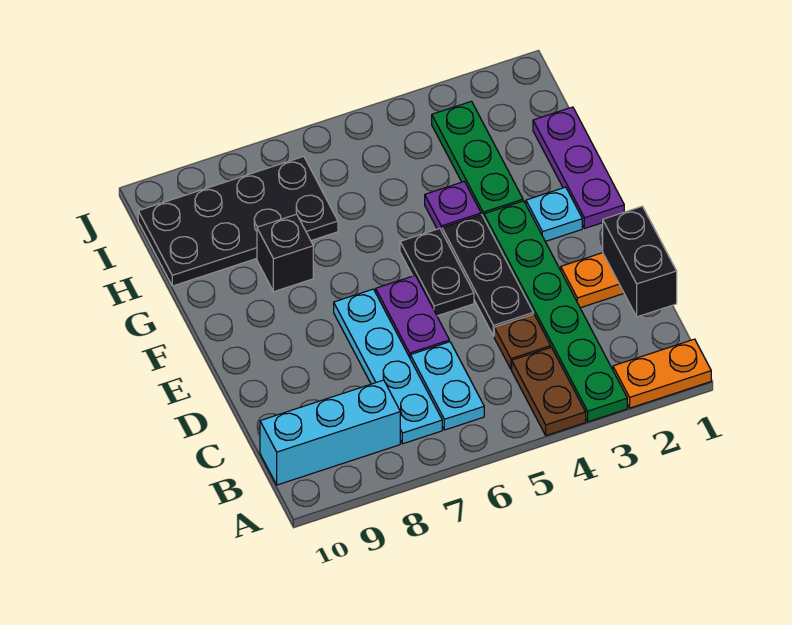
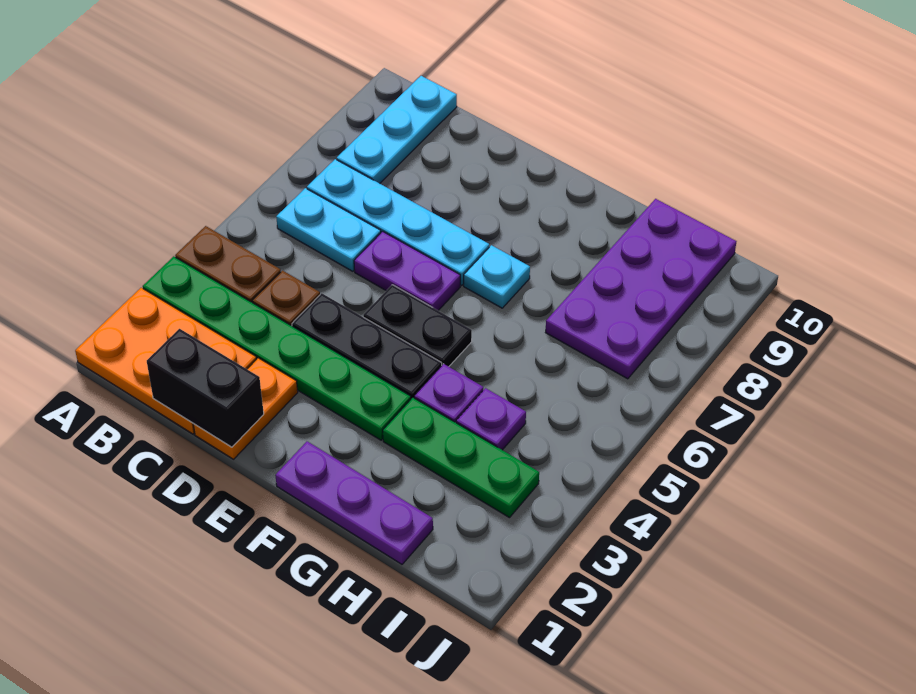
orange plate A1:A2 level 1 -> orange plate A1:C2 level 1
cyan brick B8:B10 level 1 -> cyan plate B8:B10 level 1
cyan plate F2 level 1 -> cyan plate F7 level 1
black brick G8 level 1 -> none
none -> purple plate H4 level 1
black plate H7:I10 level 1 -> purple plate H7:I10 level 1

